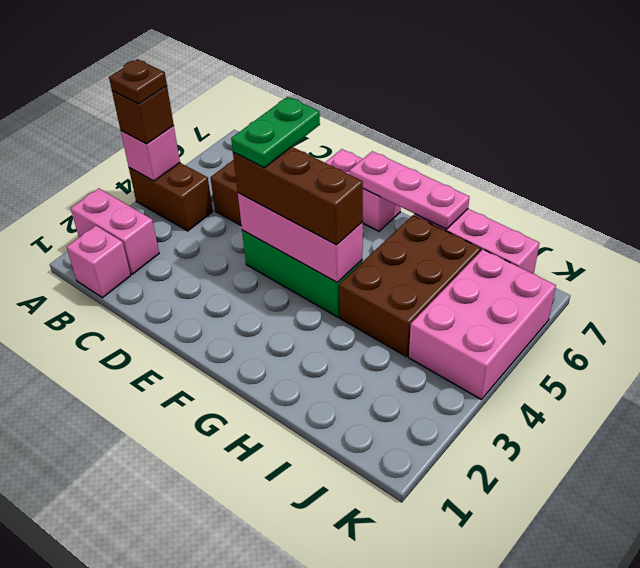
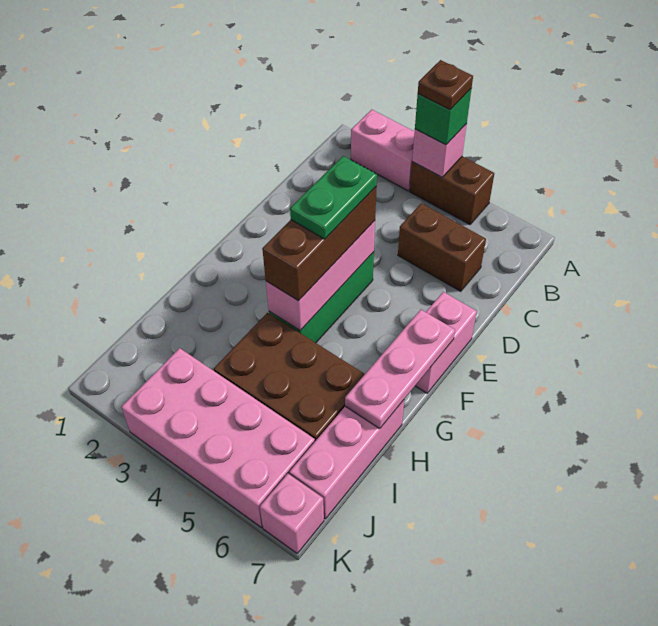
pink brick A2:B2 level 1 -> pink brick A2:A3 level 1
brown brick A4:B4 level 1 -> brown brick A4:A5 level 1
brown brick A4 level 3 -> green brick A4 level 3
pink brick B1 level 1 -> pink brick K7 level 1
green plate E4:E5 level 4 -> green plate E4:F4 level 4
pink brick J4:K6 level 1 -> pink brick J3:K6 level 1

